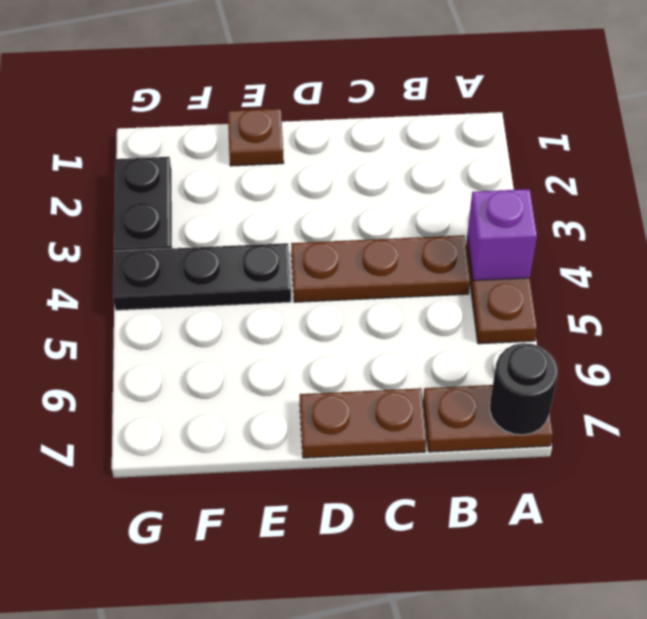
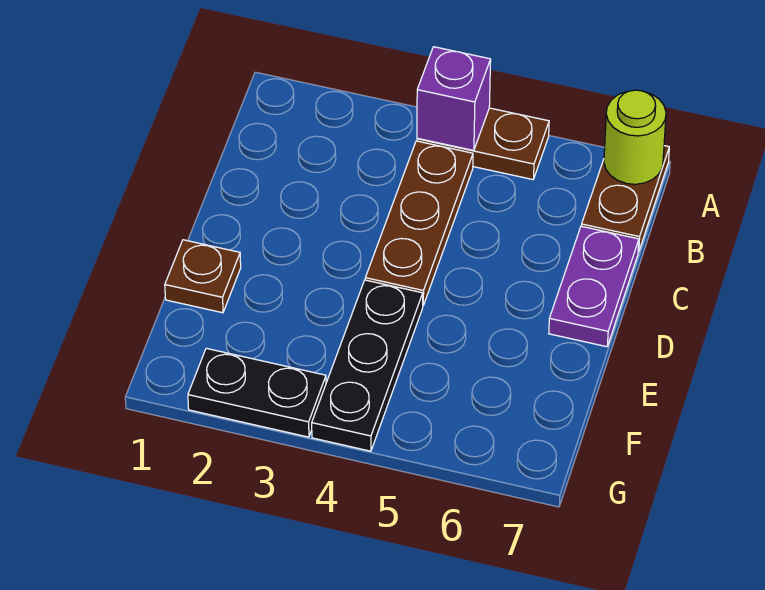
black round brick A7 level 2 -> lime round brick A7 level 2
brown plate C7:D7 level 1 -> purple plate C7:D7 level 1

